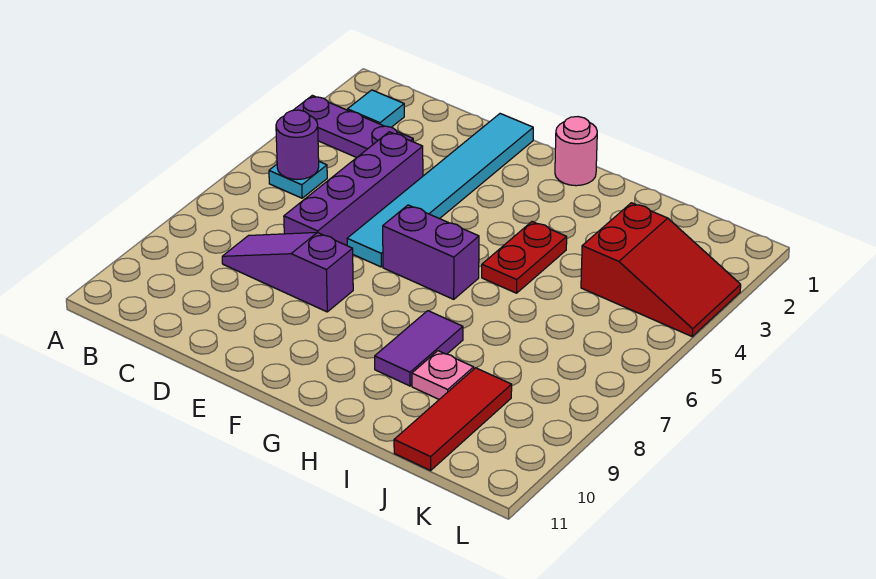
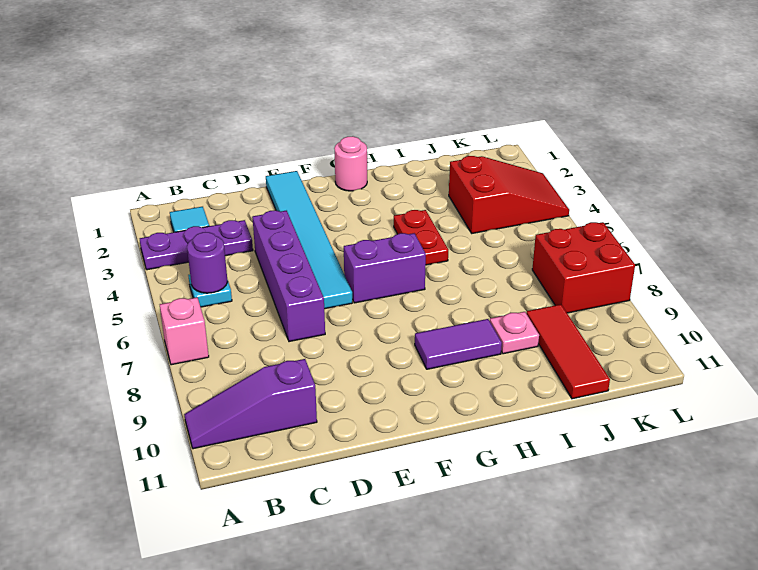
none -> pink brick A7 level 1
purple slope C8:E8 level 1 top E -> purple slope A10:C10 level 1 top C
purple tile H8:H9 level 1 -> purple tile G9:H9 level 1
none -> red brick K7:L8 level 1

